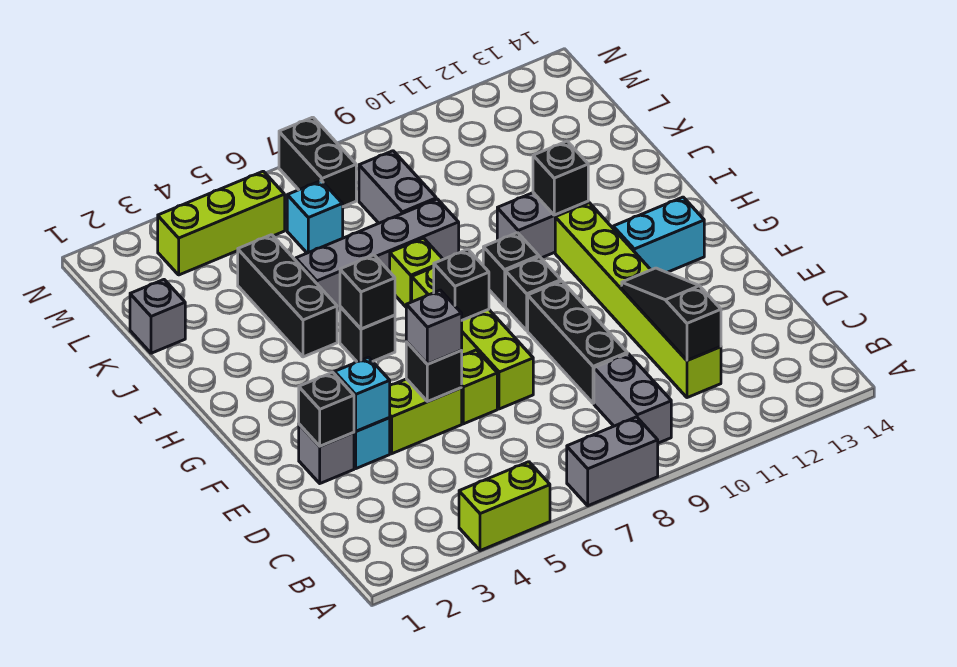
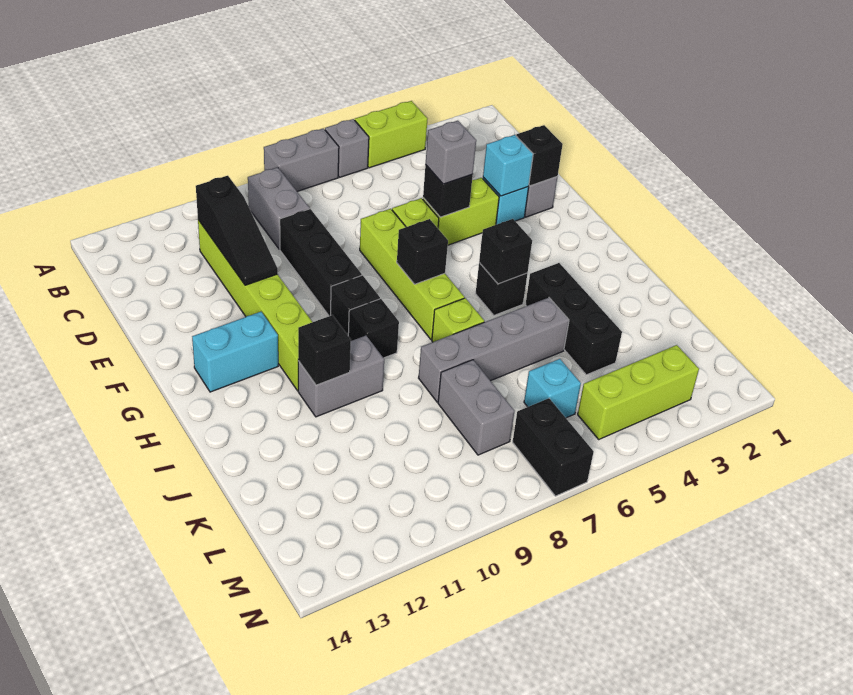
grey brick K1 level 1 -> grey brick A6 level 1

